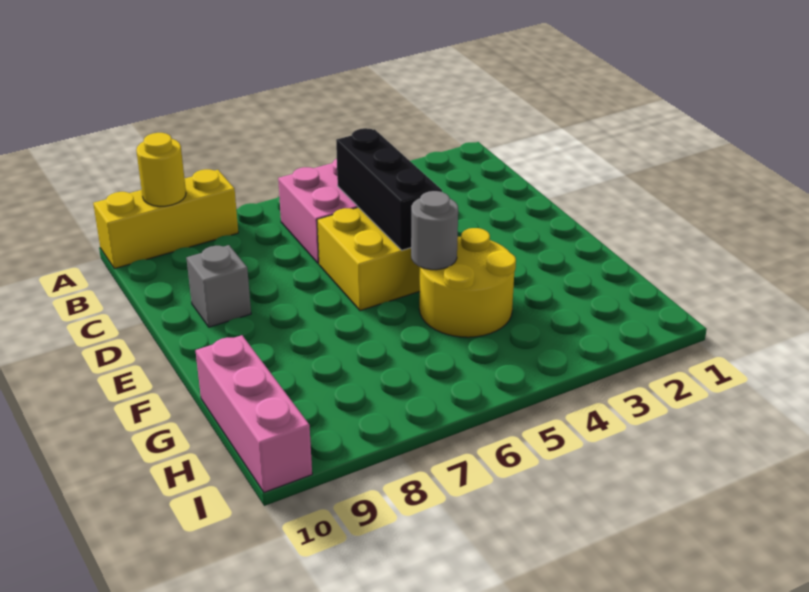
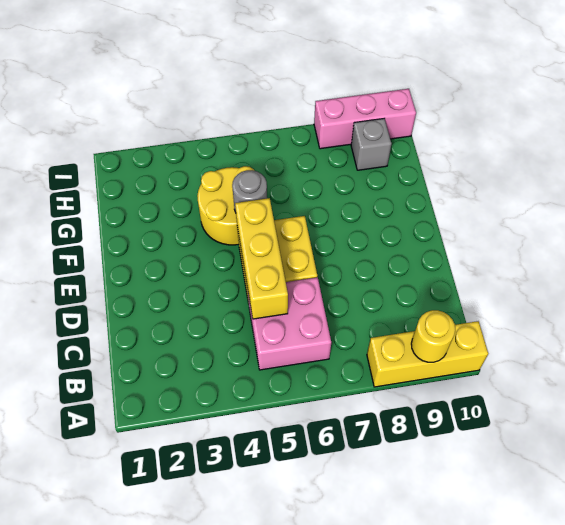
black brick C5:E5 level 2 -> yellow brick C5:E5 level 2
grey brick D9 level 1 -> grey brick H9 level 1
pink brick G10:I10 level 1 -> pink brick I8:I10 level 1

